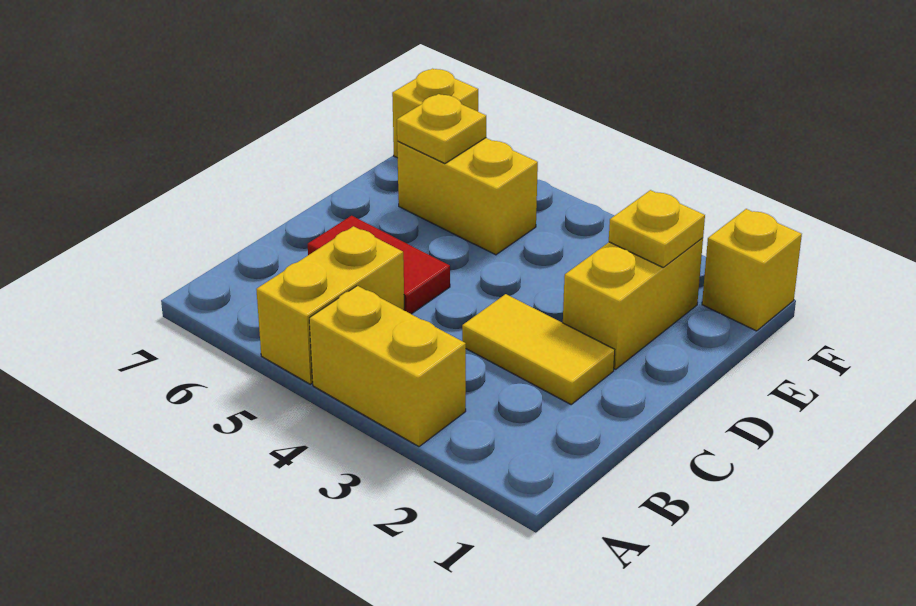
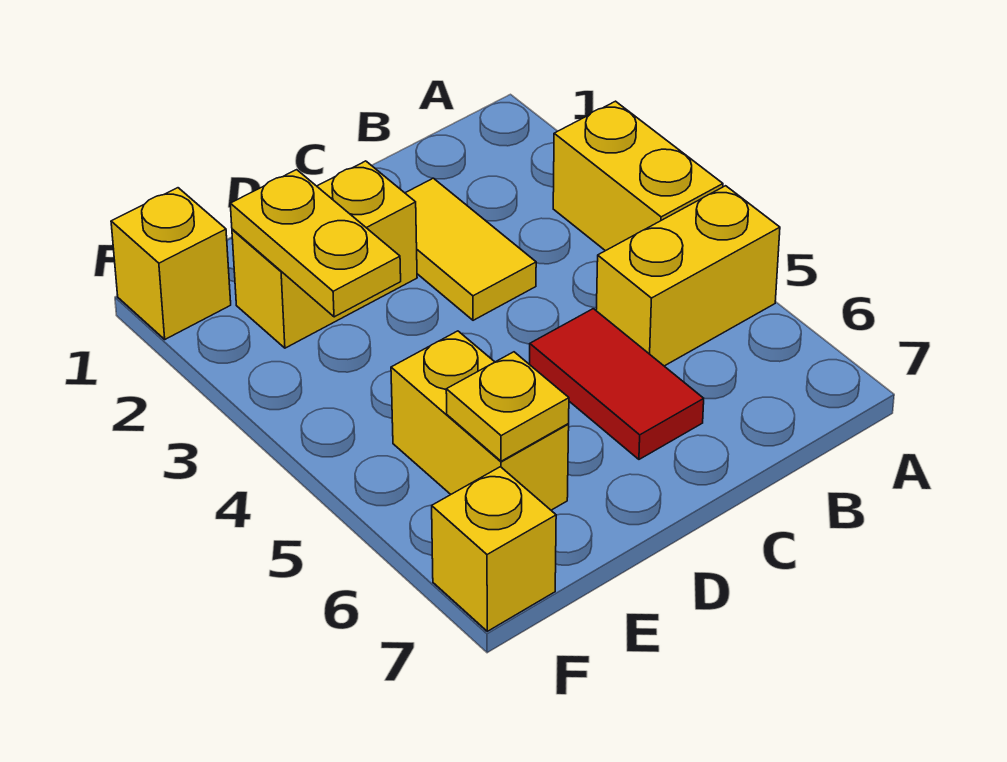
yellow plate E2 level 2 -> yellow plate E2:E3 level 2

